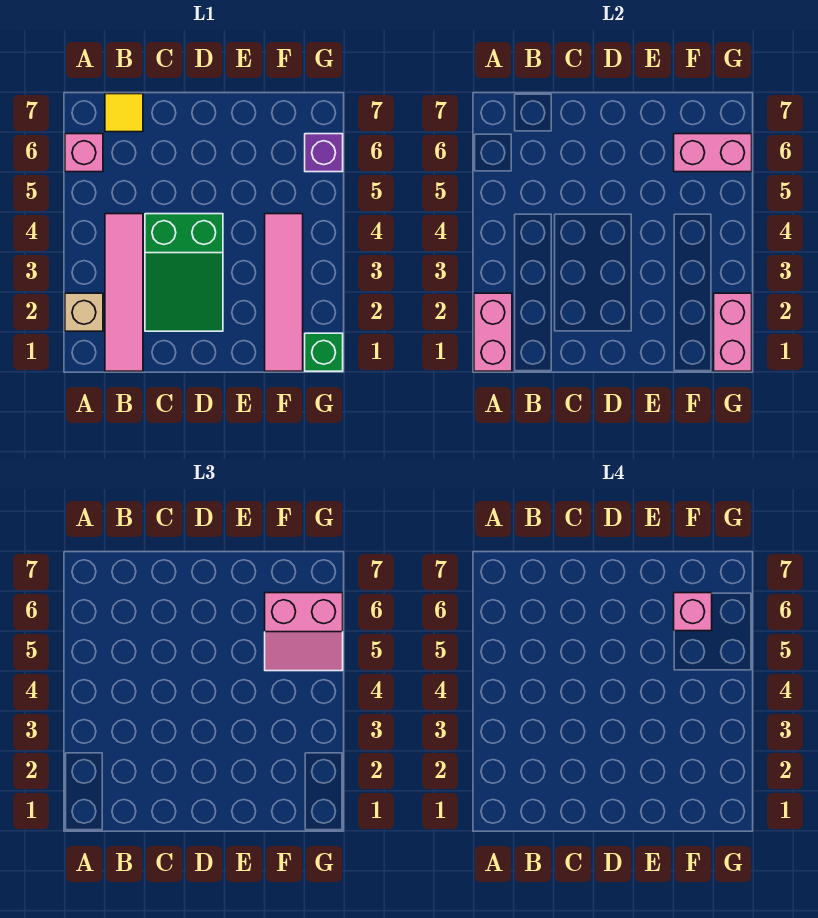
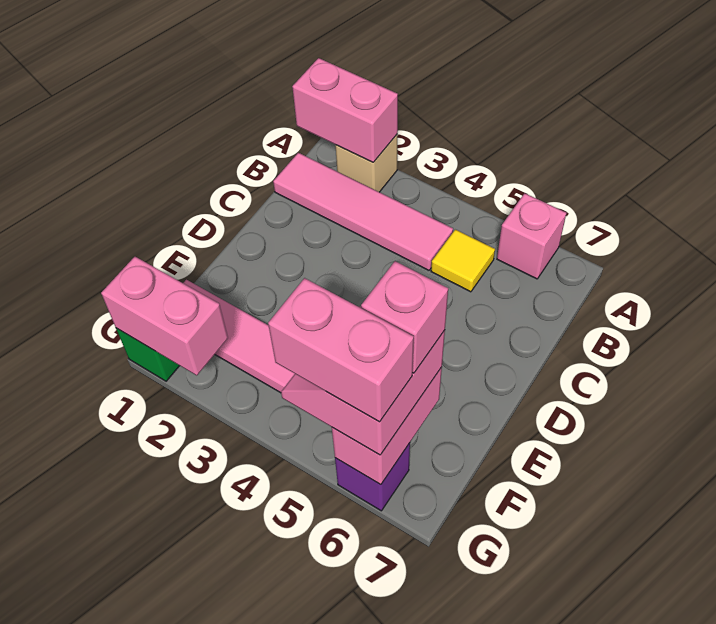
yellow tile B7 level 1 -> yellow tile B5 level 1
green slope C2:D4 level 1 top 4 -> none
none -> pink brick G5:G6 level 4

